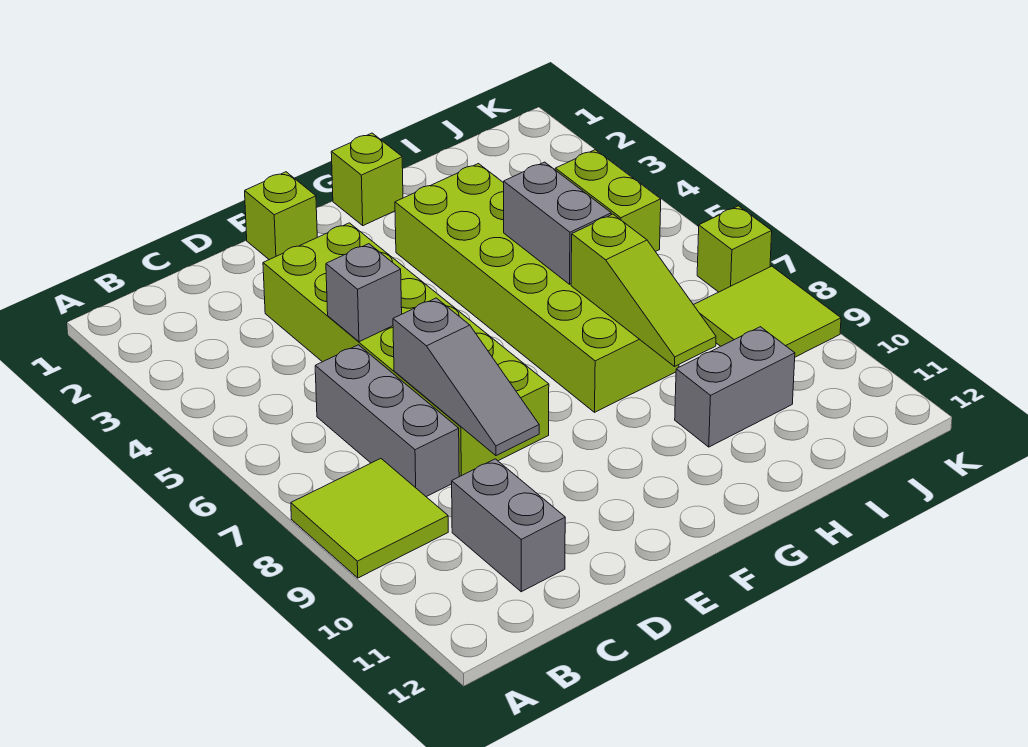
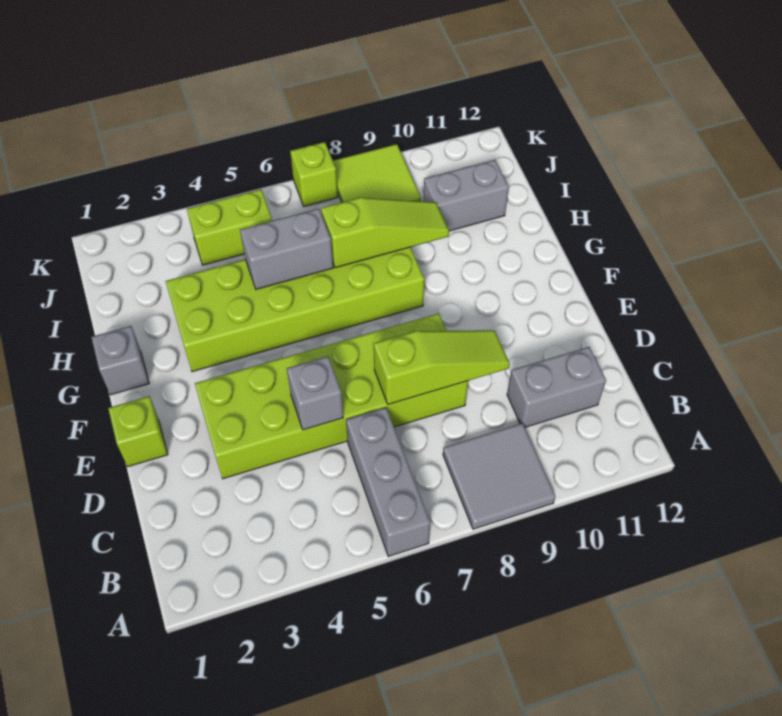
lime tile A8:B9 level 1 -> grey tile A8:B9 level 1
grey brick C6:C8 level 1 -> grey brick A6:C6 level 1
grey slope D7:D9 level 2 top 7 -> lime slope D7:D9 level 2 top 7
lime brick G1 level 1 -> grey brick G1 level 1
grey brick H10:I10 level 1 -> grey brick I10:I11 level 1

